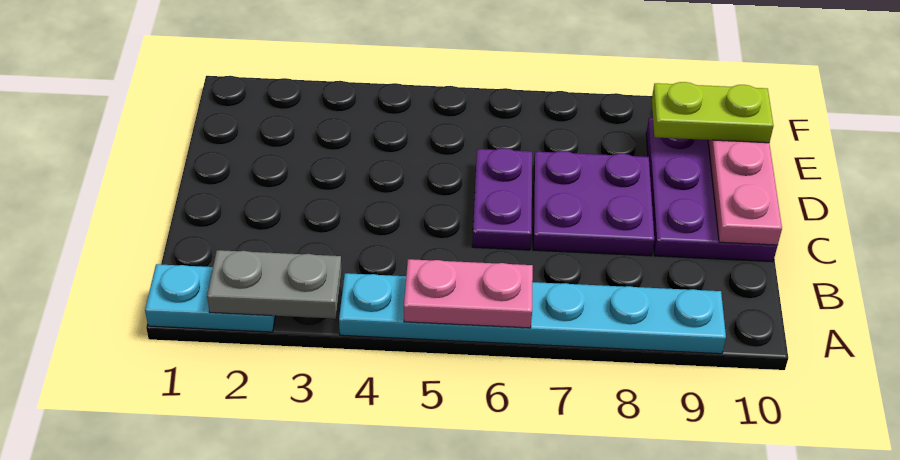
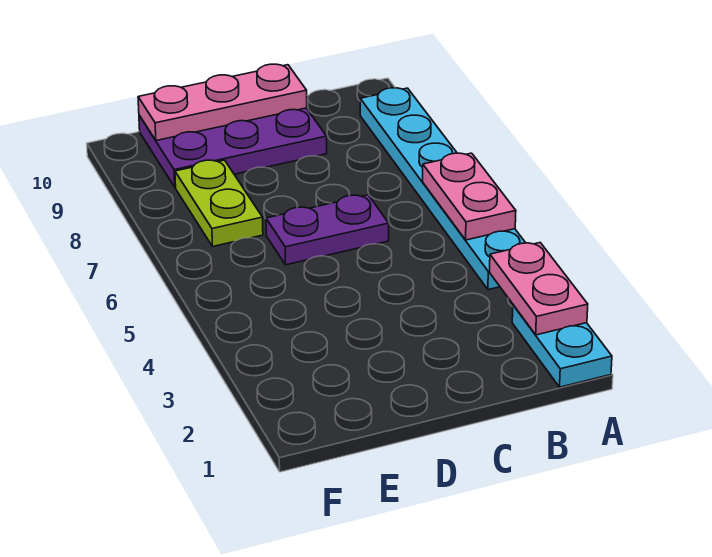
grey plate A2:A3 level 2 -> pink plate A2:A3 level 2
purple plate C7:D8 level 1 -> none
lime plate E9:E10 level 3 -> lime plate E7:E8 level 1

